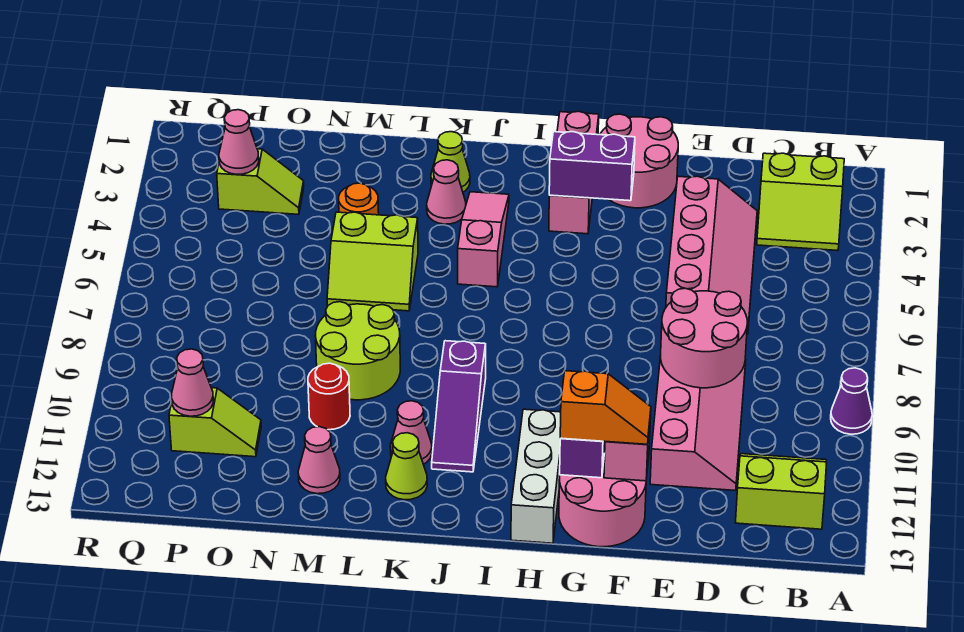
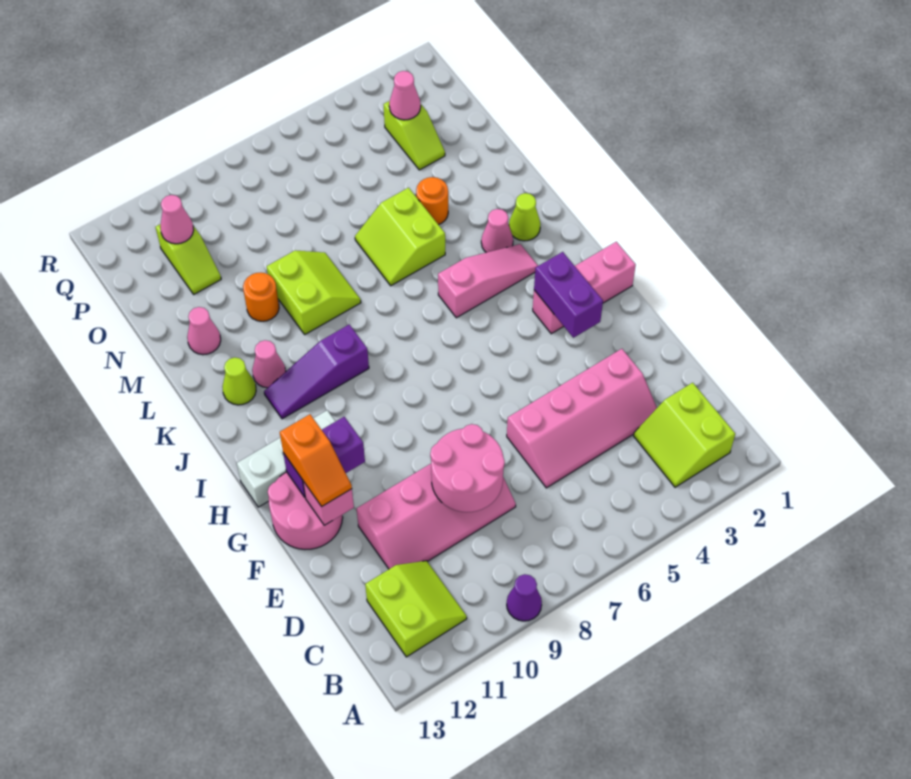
pink round brick F1:G2 level 1 -> none
lime round brick L8:M9 level 1 -> lime slope L8:M9 level 1 top 9
red round brick M10 level 1 -> orange round brick M10 level 1

